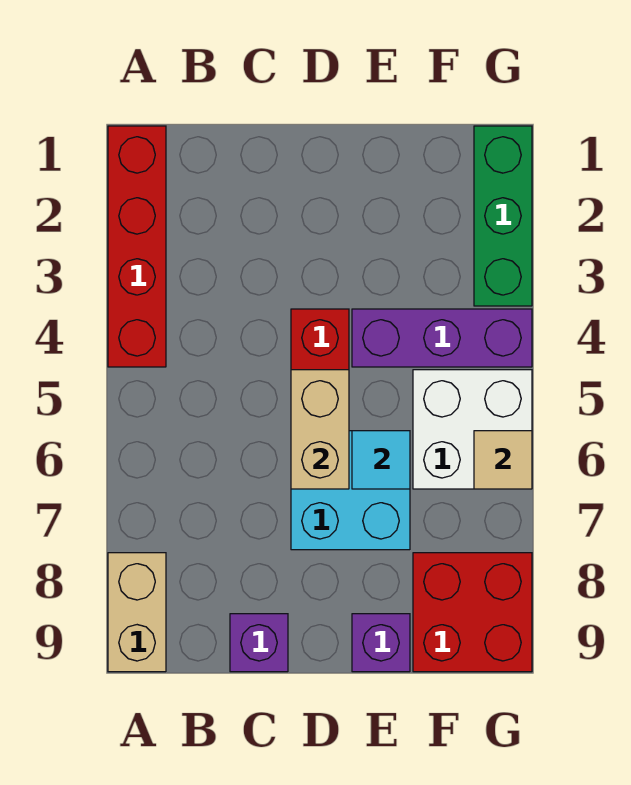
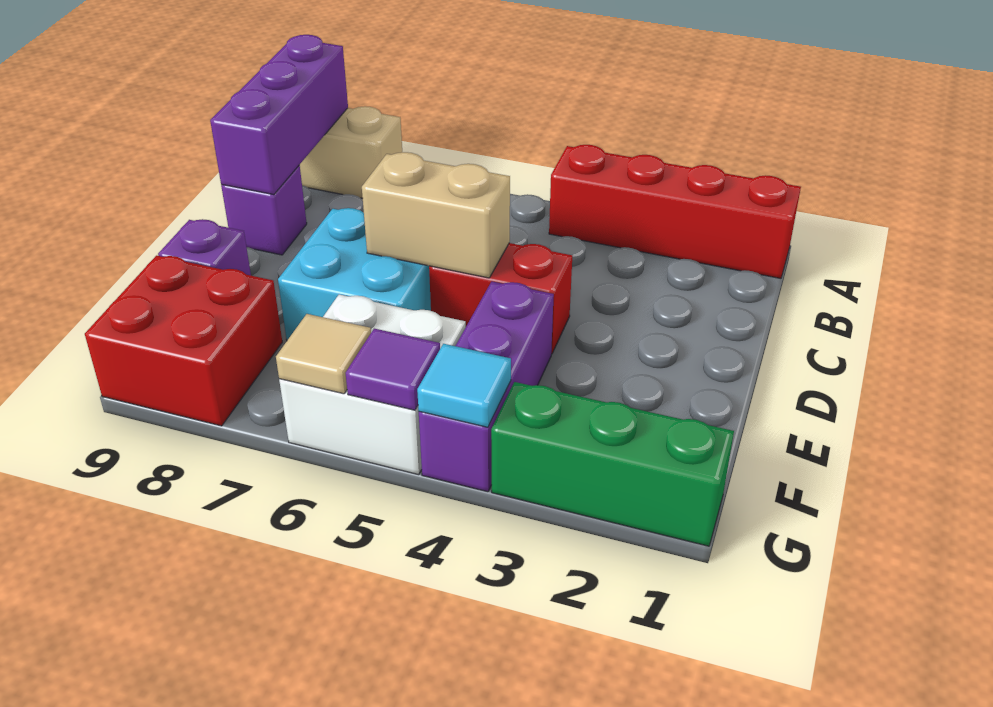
none -> purple brick A9:C9 level 2
cyan tile E6 level 2 -> cyan tile G4 level 2
none -> purple tile G5 level 2

